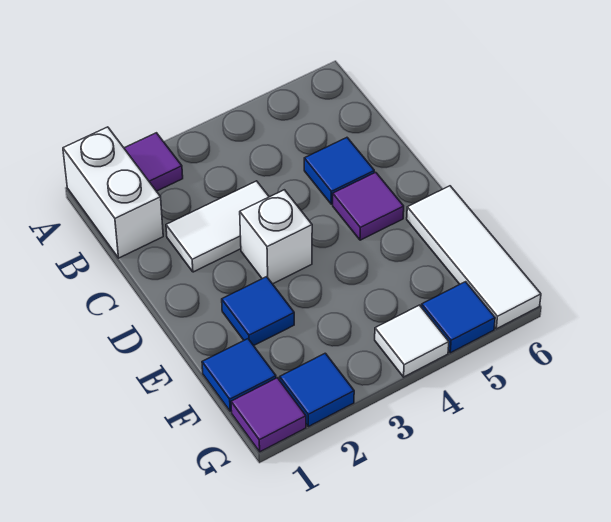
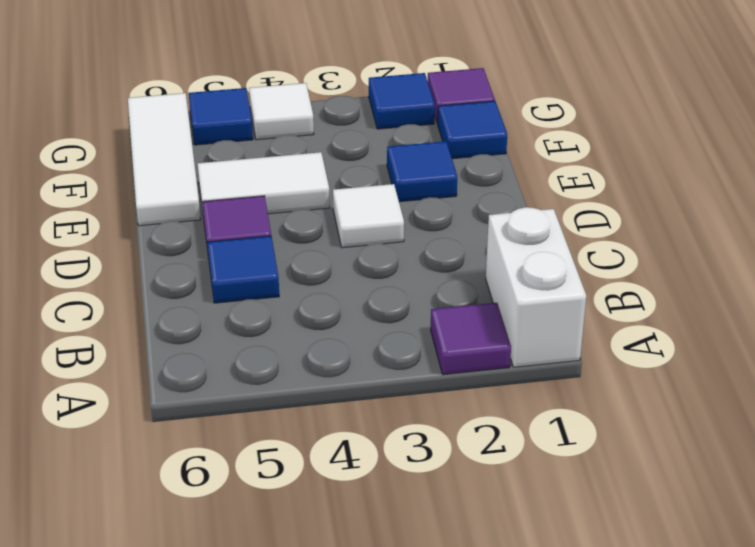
white tile C2:C3 level 1 -> white tile E4:E5 level 1
white brick D3 level 1 -> white tile D3 level 1

